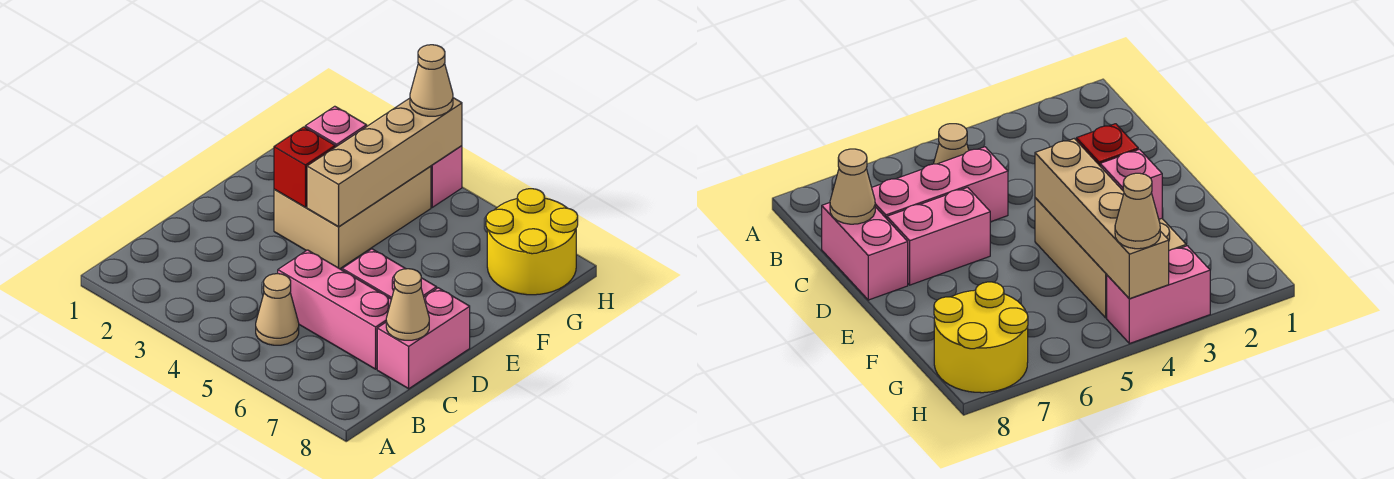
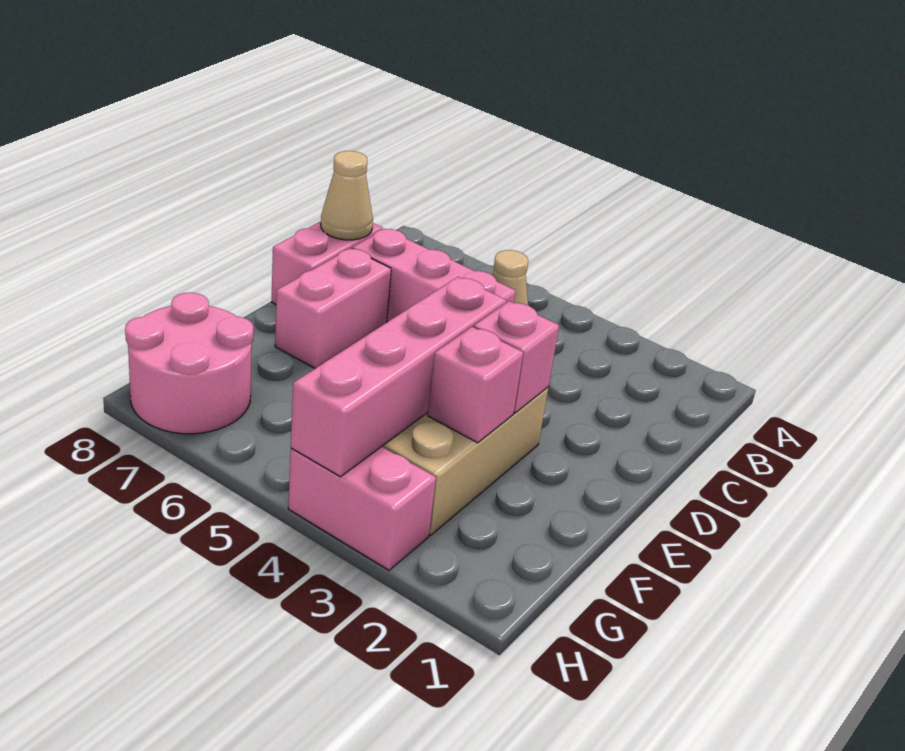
pink brick D6:D7 level 1 -> pink brick D7:E7 level 1
red brick E3 level 2 -> pink brick E3 level 2
tan brick E4:H4 level 2 -> pink brick E4:H4 level 2
yellow round brick G7:H8 level 1 -> pink round brick G7:H8 level 1
tan cone H4 level 3 -> none

